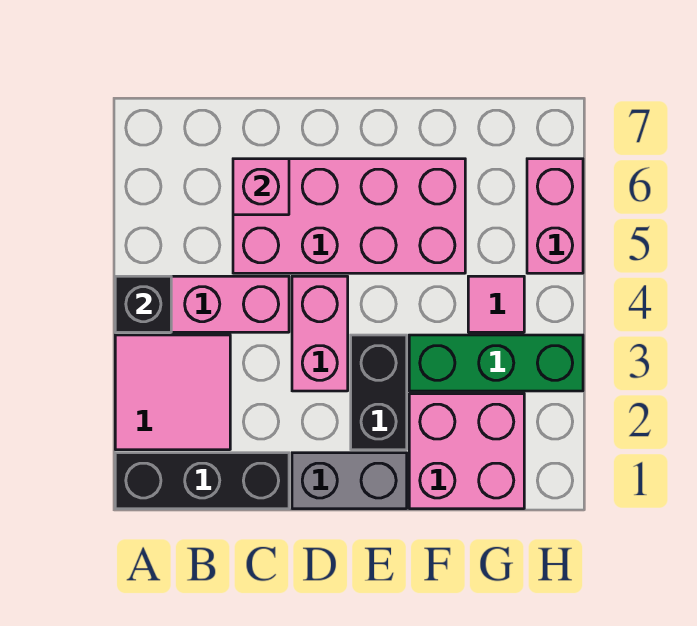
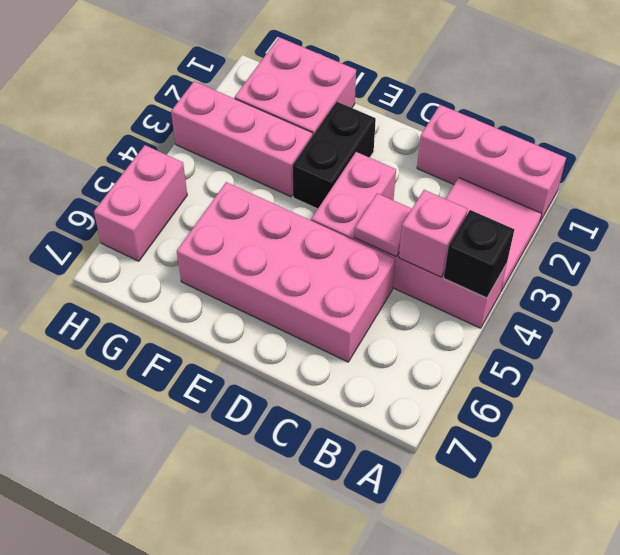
black brick A1:C1 level 1 -> pink brick A1:C1 level 1
pink brick C6 level 2 -> pink brick B4 level 2
grey brick D1:E1 level 1 -> none
green brick F3:H3 level 1 -> pink brick F3:H3 level 1
pink tile G4 level 1 -> pink tile C4 level 2

